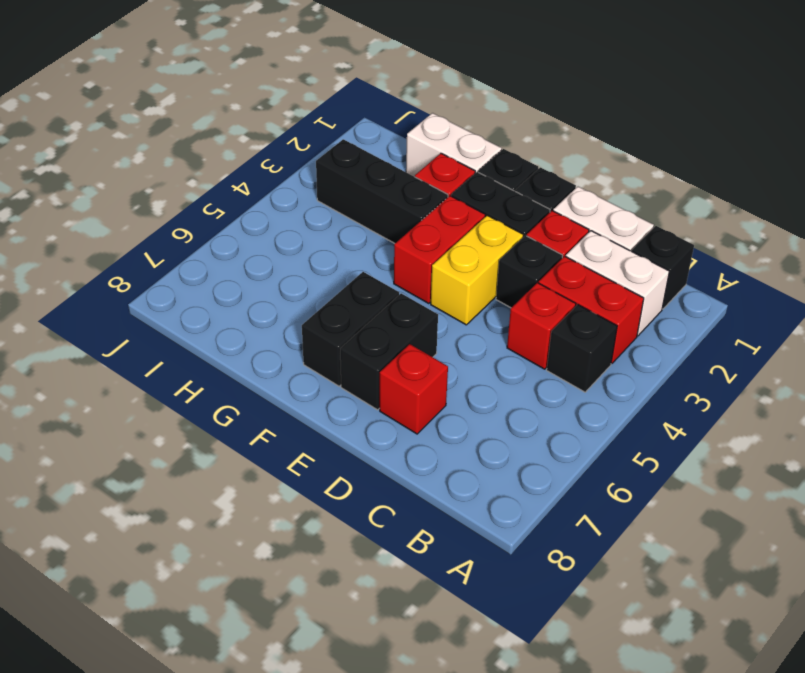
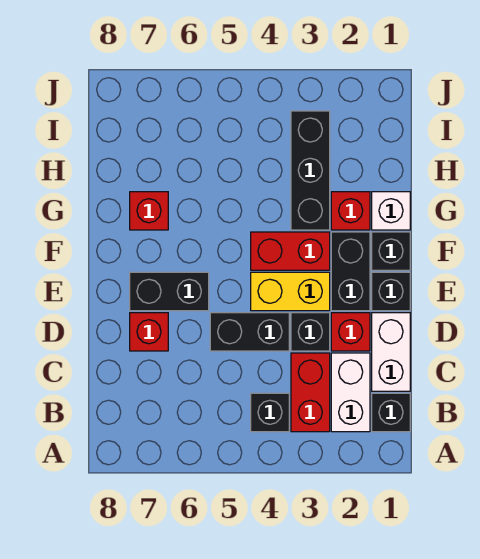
red brick C4 level 1 -> red brick G7 level 1
black brick F6:F7 level 1 -> black brick D4:D5 level 1
white brick G1:H1 level 1 -> white brick G1 level 1

